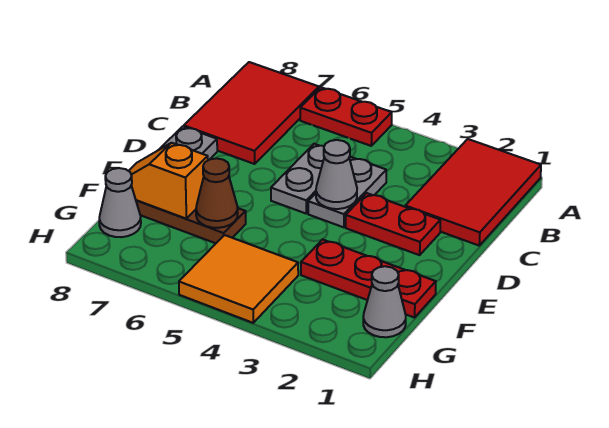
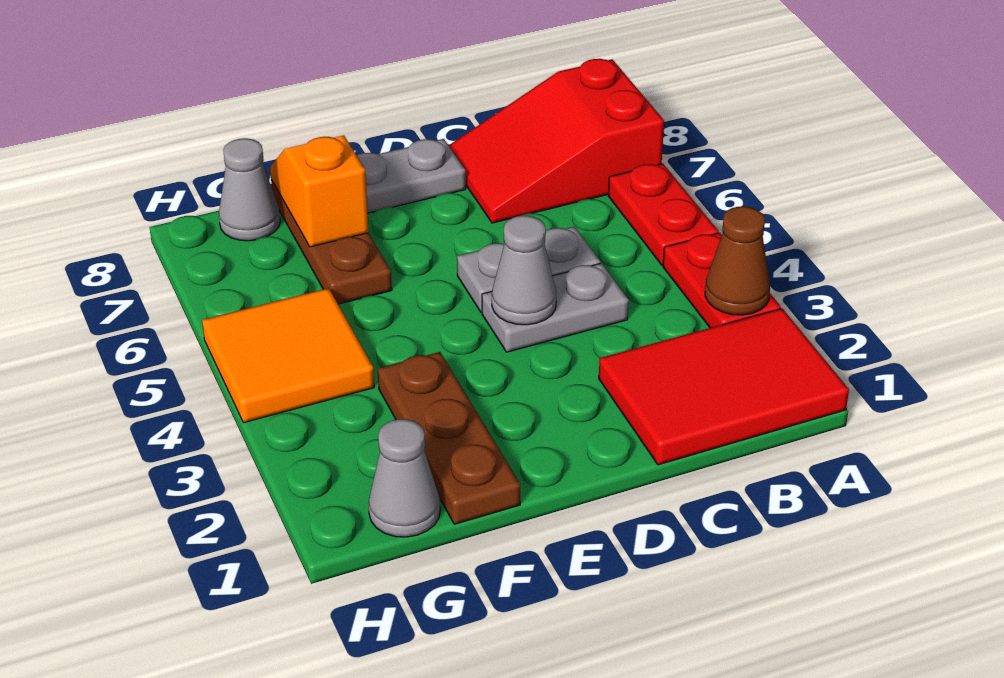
red tile A7:C8 level 1 -> red slope A7:C8 level 1 top A
red plate D2:D3 level 1 -> red plate A3:A4 level 1
red plate F1:F3 level 1 -> brown plate F1:F3 level 1
brown cone F6 level 2 -> brown cone A3 level 2

